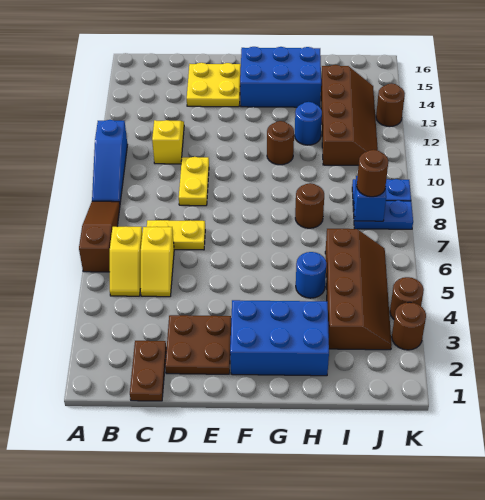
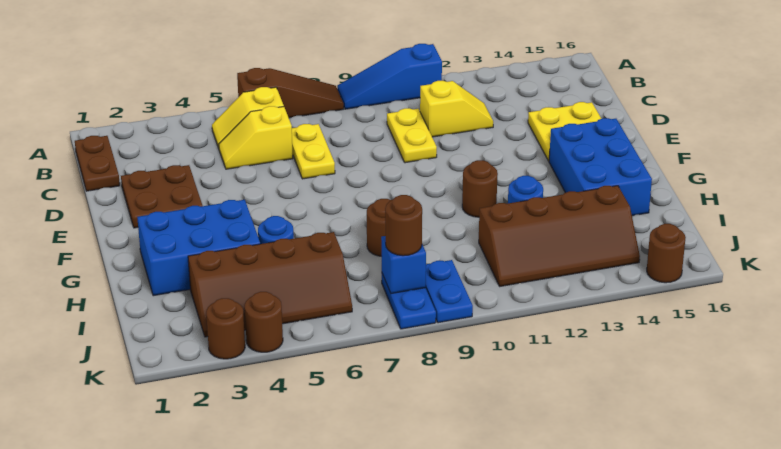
brown plate C1:C2 level 1 -> brown plate B1:C1 level 1
yellow plate D9:D10 level 1 -> yellow plate C10:D10 level 1
blue brick F2:H3 level 1 -> blue brick G2:H4 level 1
brown round brick K13 level 1 -> brown round brick K15 level 1

